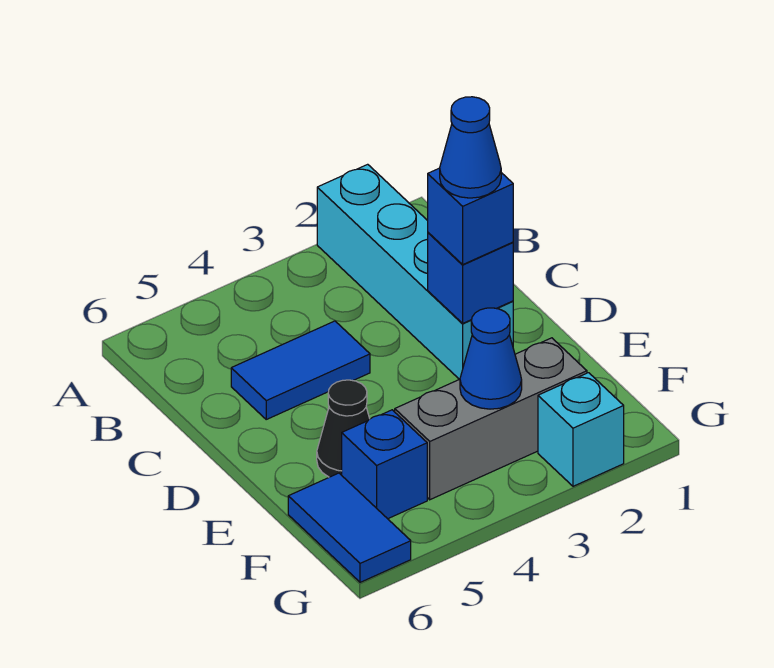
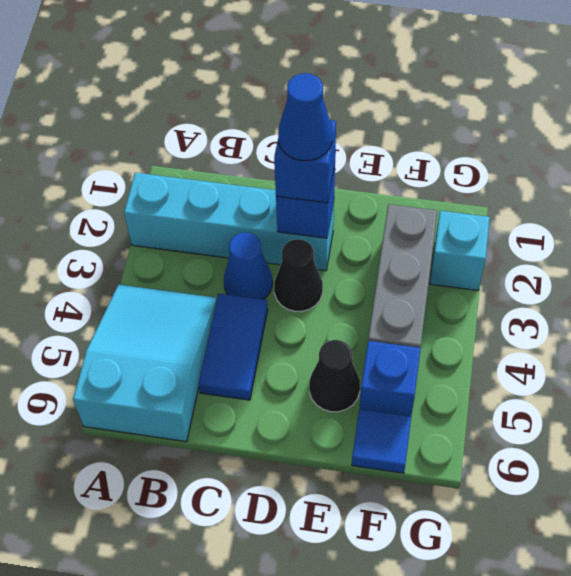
none -> cyan slope A4:B6 level 1 top 6
none -> black cone D3 level 1
blue cone F3 level 2 -> blue cone C3 level 1
blue tile F6:G6 level 1 -> blue tile F6 level 1

